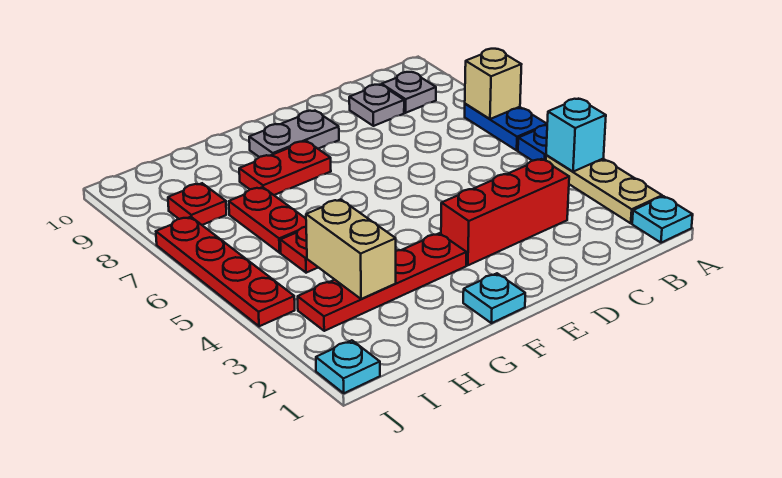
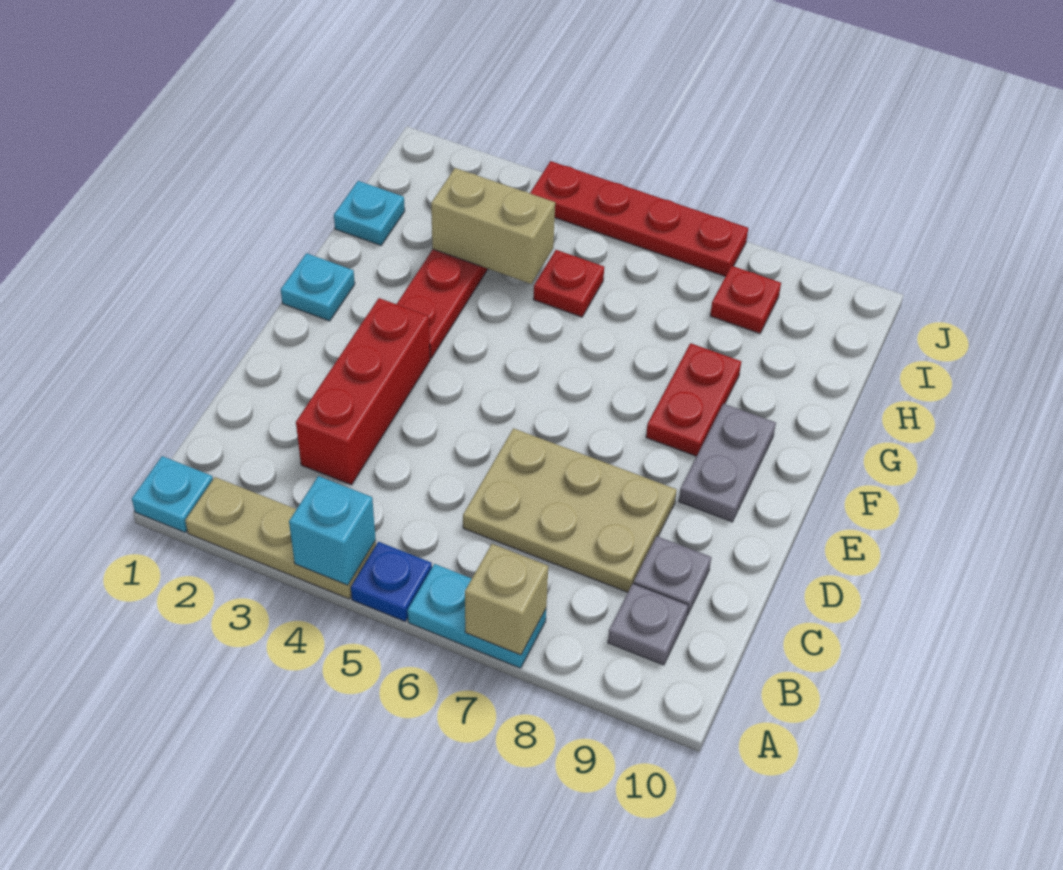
blue plate A6:A7 level 1 -> cyan plate A6:A7 level 1
none -> tan plate C6:D8 level 1
red plate H6:H7 level 1 -> none
cyan plate J1 level 1 -> cyan plate H1 level 1

